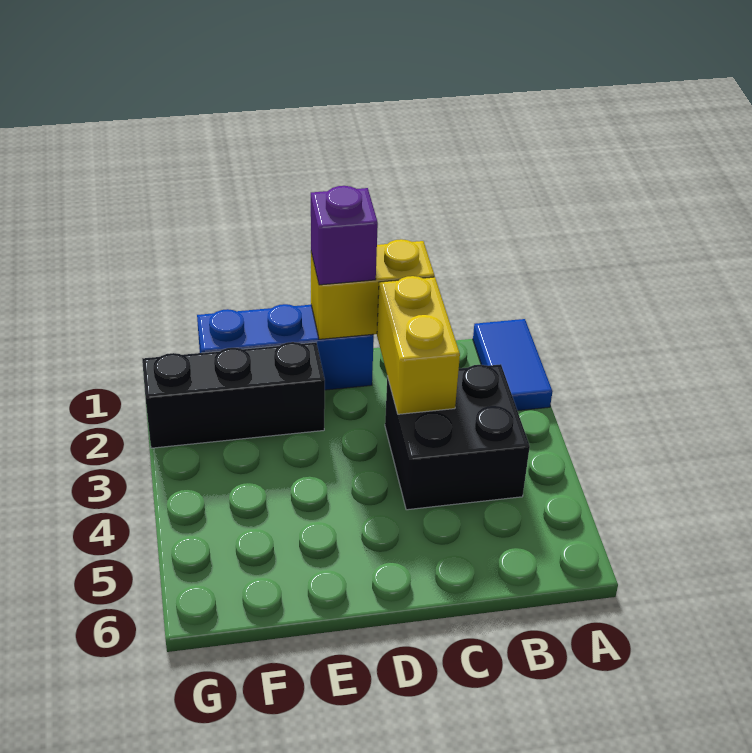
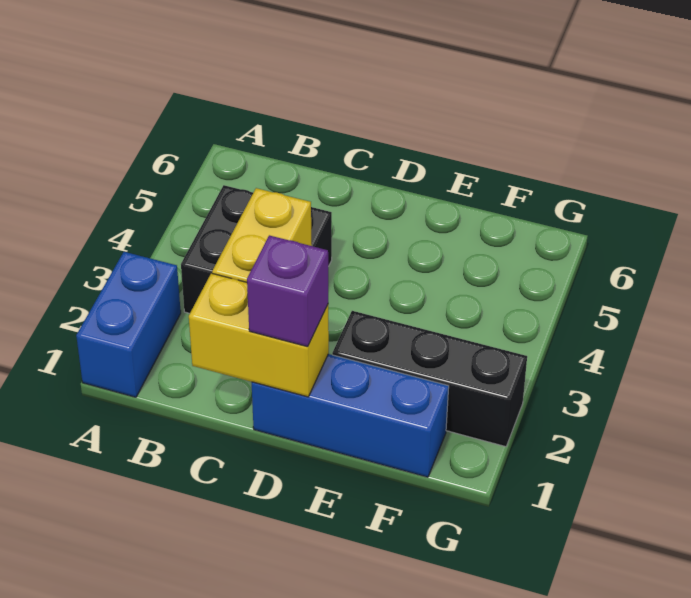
blue tile A1:A2 level 1 -> blue brick A1:A2 level 1

